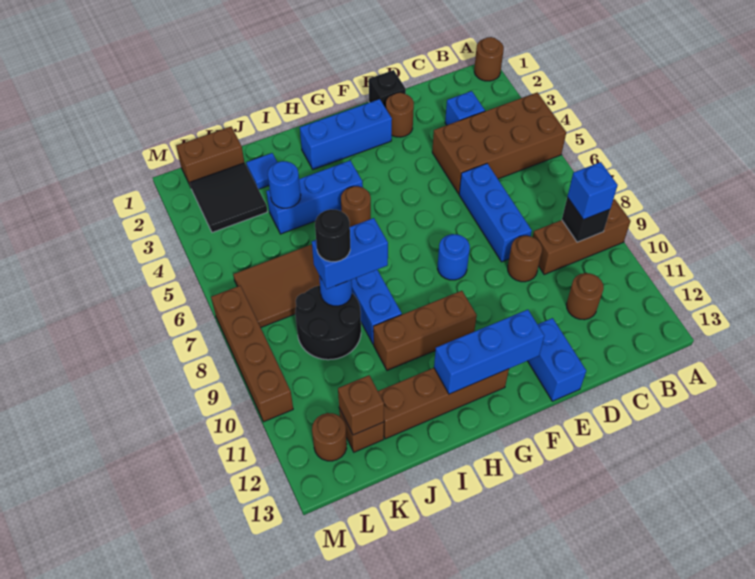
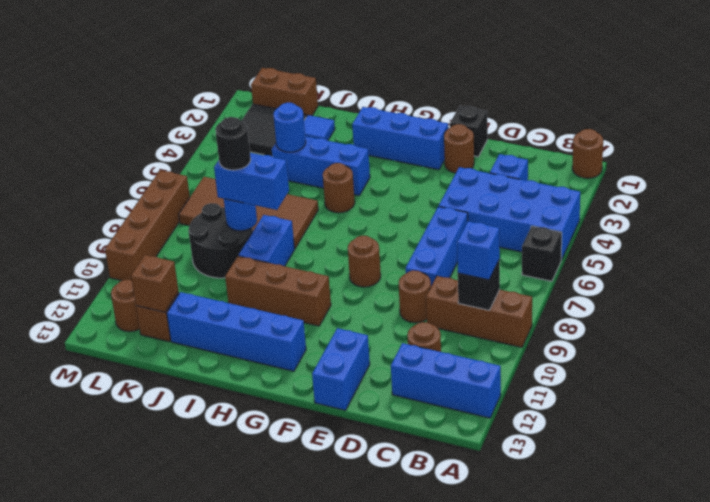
brown brick A4:D5 level 1 -> blue brick A4:D5 level 1
none -> black brick A6 level 1
blue round brick F8 level 1 -> brown round brick F8 level 1
blue brick F12:H12 level 2 -> blue brick A12:C12 level 1
brown brick G12:J12 level 1 -> blue brick G12:J12 level 1

